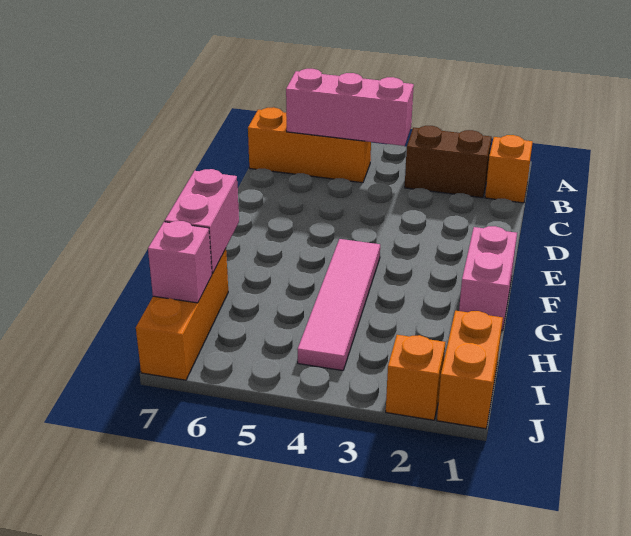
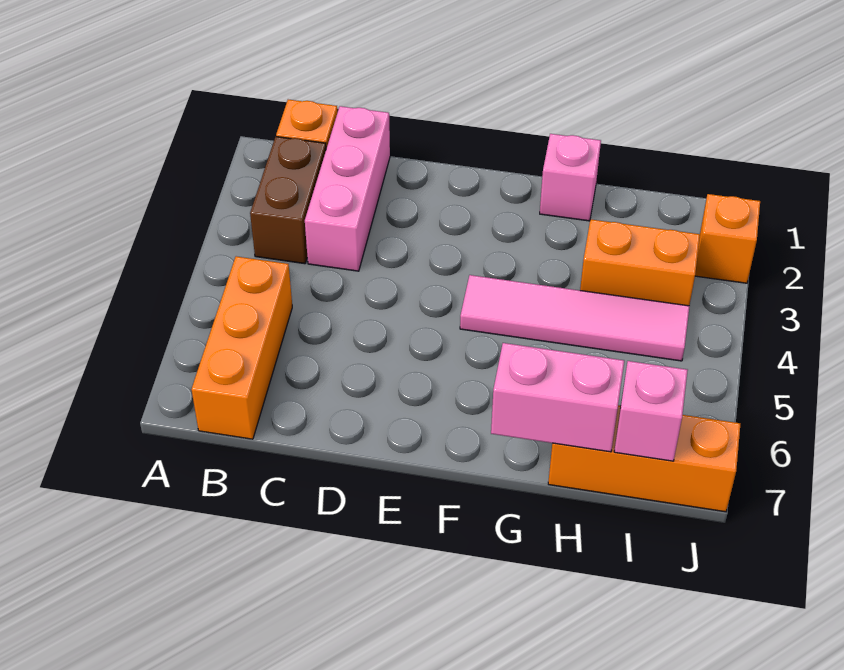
pink brick B4:B6 level 2 -> pink brick C1:C3 level 1
pink brick F1:G1 level 1 -> pink brick G1 level 1
orange brick I1:J1 level 1 -> orange brick H3:I3 level 1

